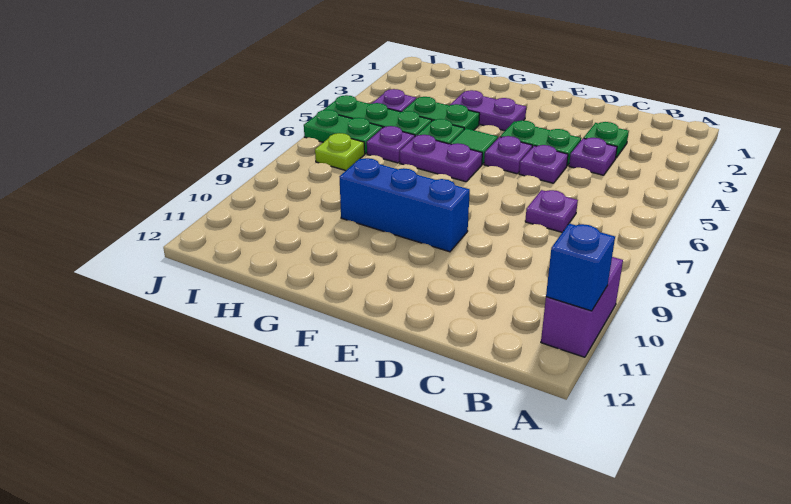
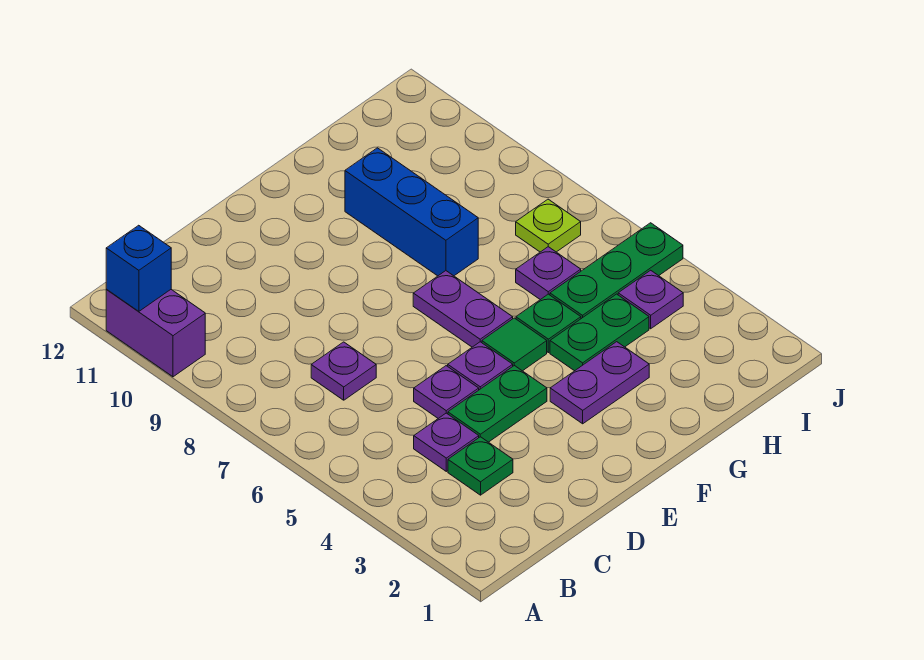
blue brick E9:G9 level 1 -> blue brick G8:G10 level 1
purple plate F6:G6 level 1 -> purple plate F6:F7 level 1
green plate I6:J6 level 1 -> none

